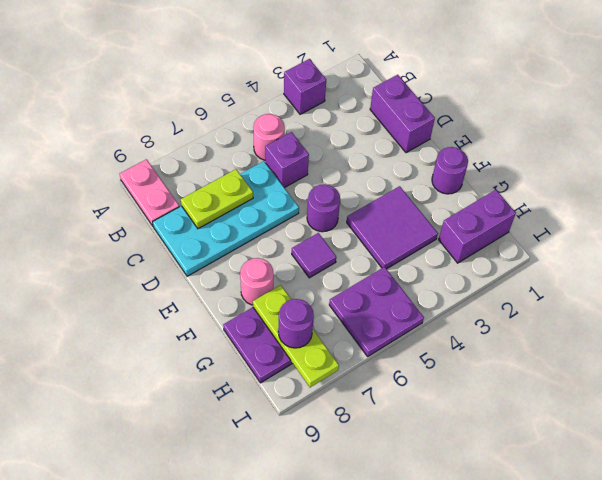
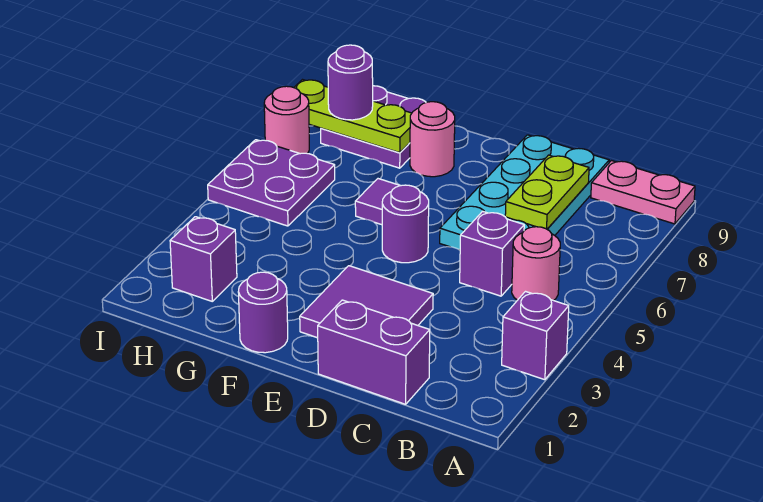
purple tile F3:G4 level 1 -> purple tile D2:E3 level 1
purple brick H1:H2 level 1 -> purple brick H2 level 1
none -> pink round brick I7 level 1

